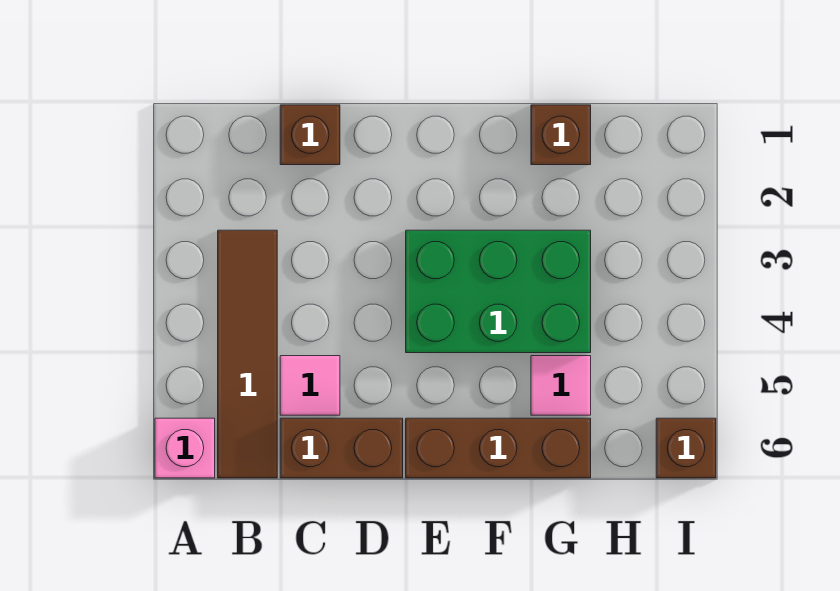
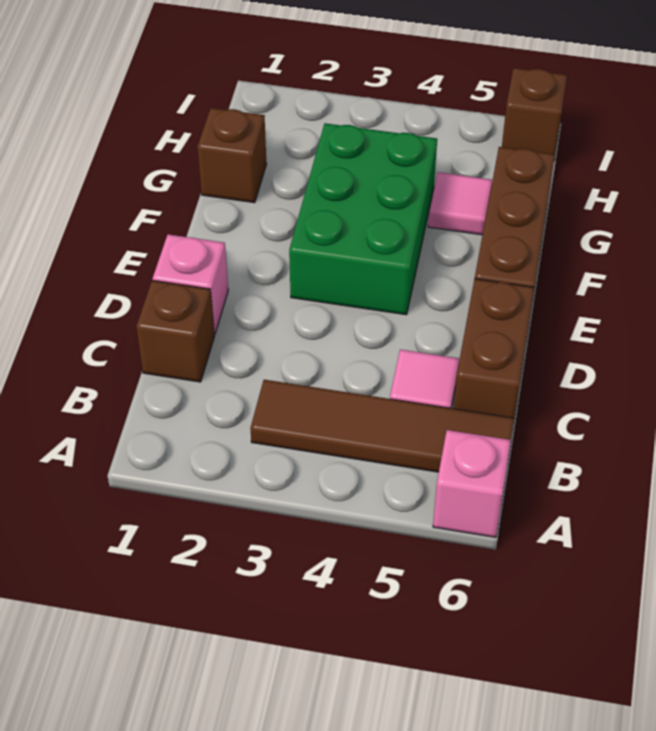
none -> pink brick D1 level 1

